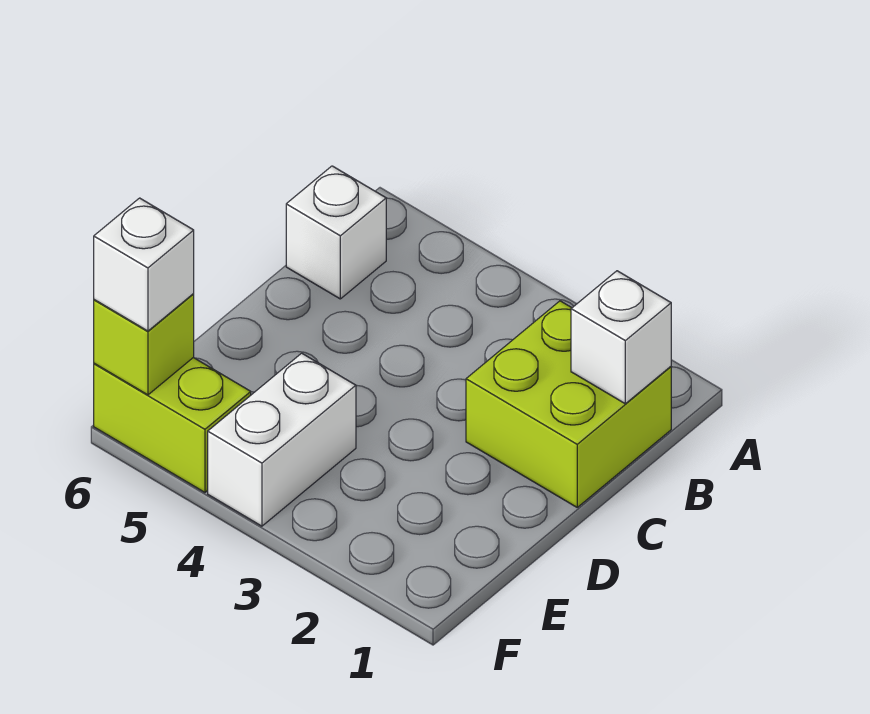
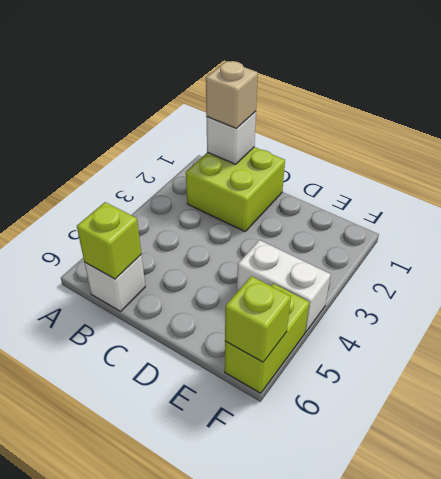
none -> tan brick B1 level 3
none -> lime brick B6 level 2
white brick F6 level 3 -> none

